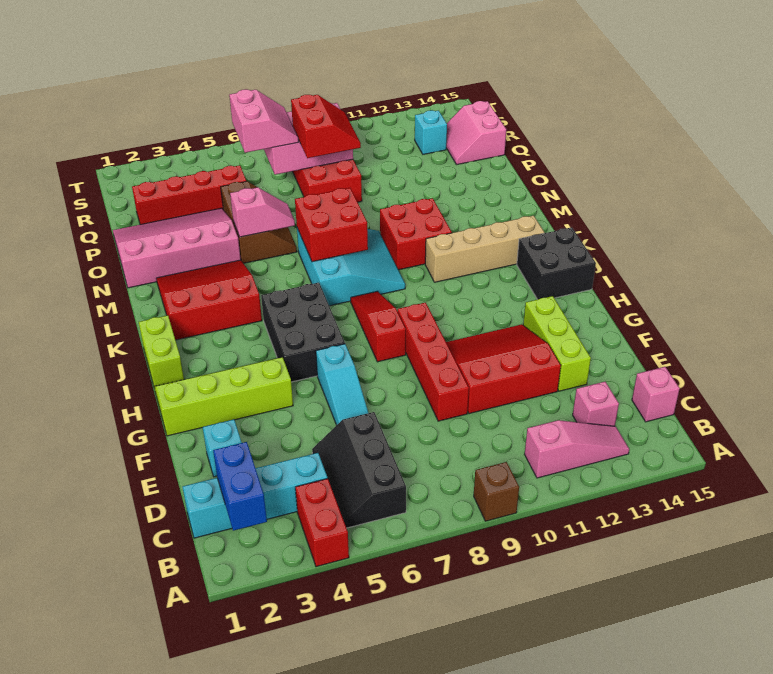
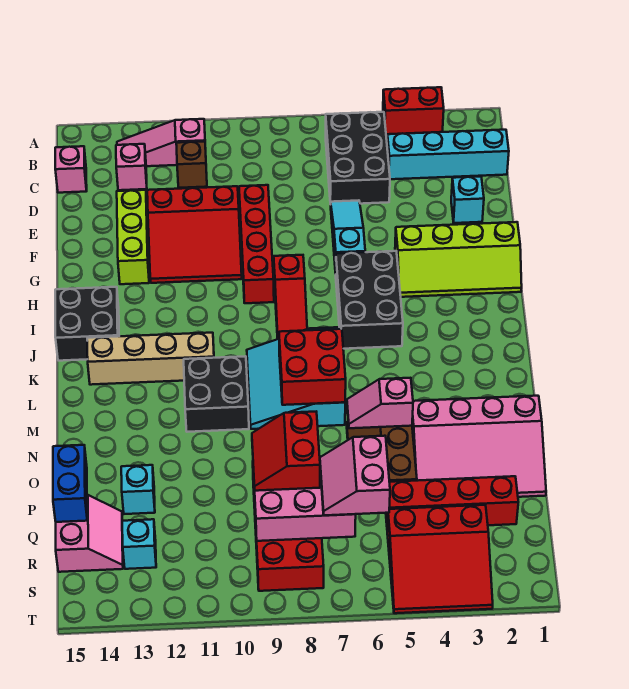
red brick A4:B4 level 1 -> red brick A3:A4 level 1
brown brick A9 level 1 -> brown brick C11 level 1
blue brick B2:C2 level 2 -> blue brick P15:Q15 level 2
black slope B5:D6 level 1 top 6 -> black brick B5:D6 level 1
lime brick I1:J1 level 1 -> none
red slope K2:M4 level 1 top K -> red slope R3:T5 level 1 top R
red brick L10:M11 level 1 -> black brick L10:M11 level 1
none -> cyan brick P13 level 1

